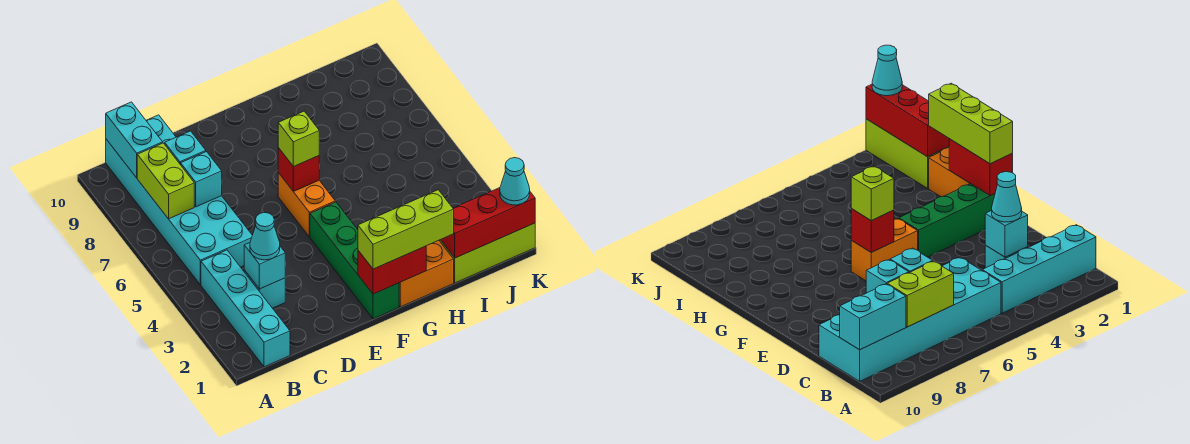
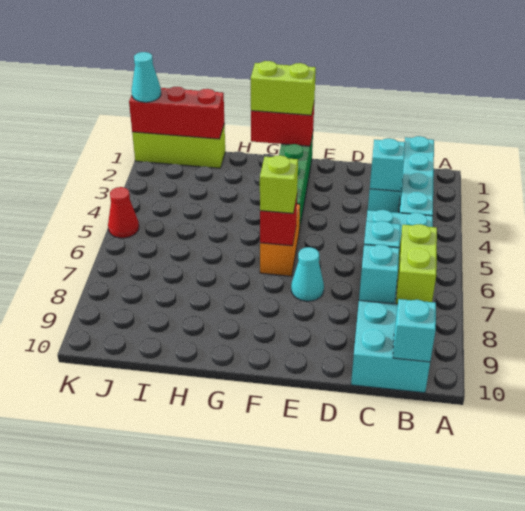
cyan brick B9:B10 level 2 -> cyan brick B10 level 2
cyan cone C3 level 3 -> cyan cone E7 level 1
lime brick F1:H1 level 3 -> lime brick F1:G1 level 3
orange brick G1:H1 level 1 -> none
none -> red cone K5 level 1

